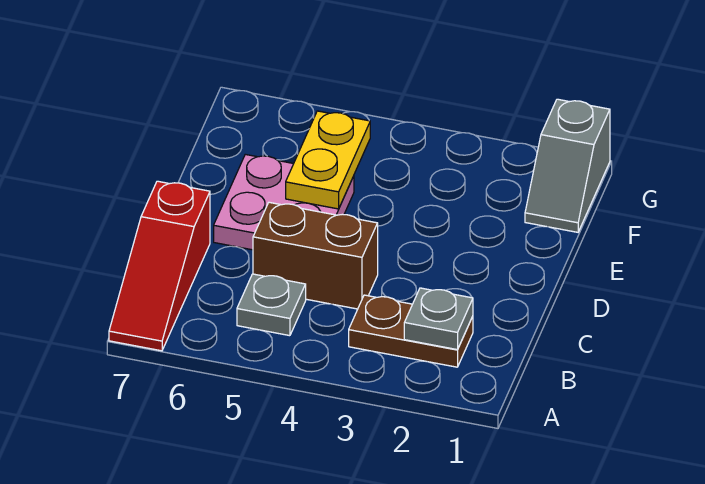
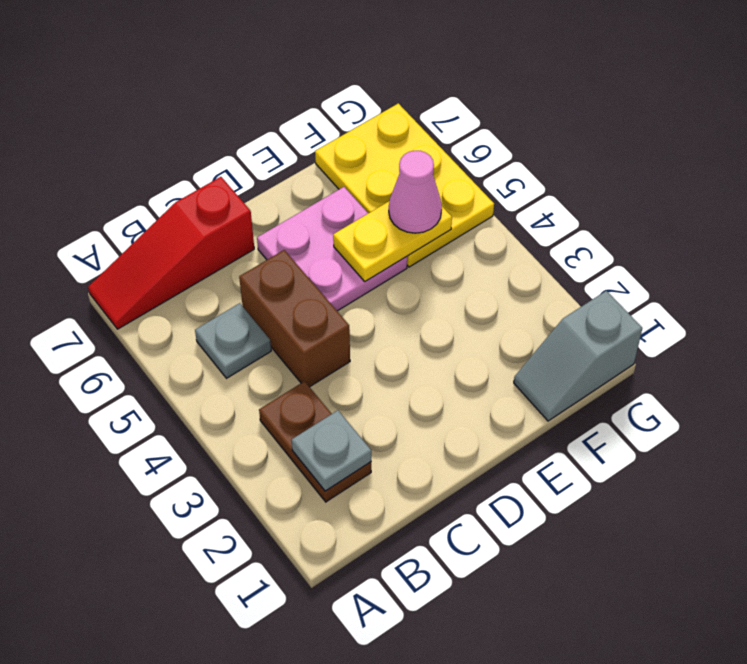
none -> yellow plate F5:G7 level 1
none -> pink cone F5 level 3

